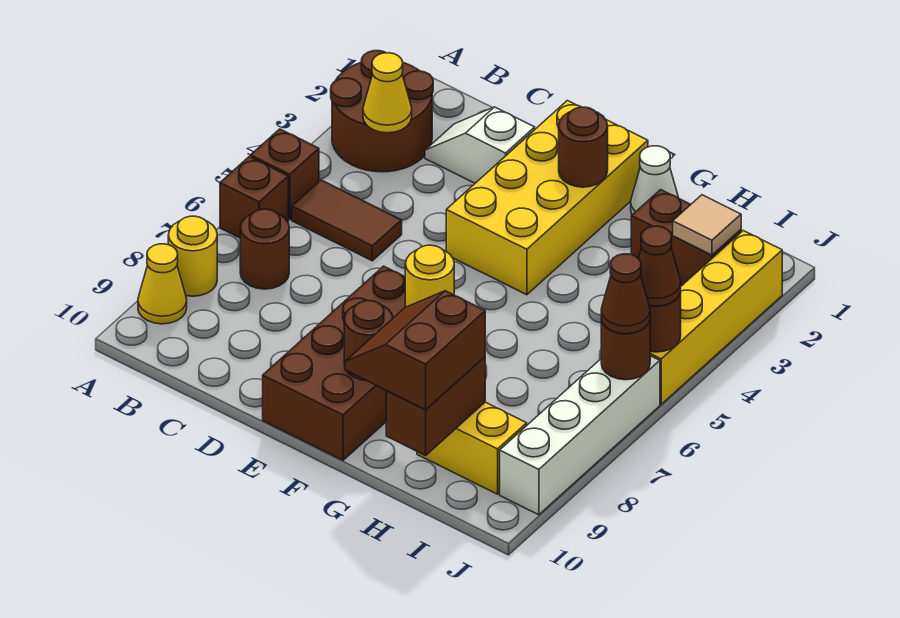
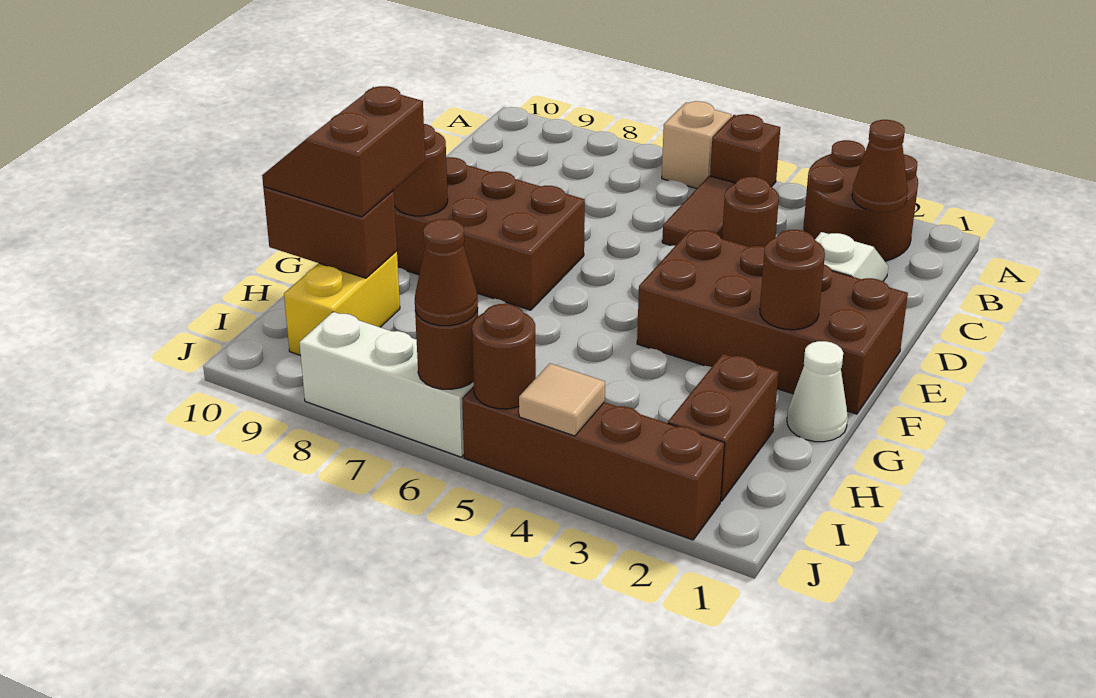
brown brick A6 level 1 -> tan brick A6 level 1
yellow round brick A8 level 1 -> none
yellow cone A9 level 1 -> none
yellow cone B3 level 2 -> none
brown round brick B7 level 1 -> brown round brick C4 level 1
yellow brick E1:F4 level 1 -> brown brick E1:F4 level 1
yellow round brick F7 level 2 -> none
brown slope G9:H10 level 3 top H -> brown slope G9:H10 level 3 top 9
tan tile I2 level 2 -> tan tile J4 level 2
yellow brick J2:J5 level 1 -> brown brick J2:J5 level 1
brown cone J5 level 3 -> brown cone B2 level 2
white brick J6:J9 level 1 -> white brick J6:J8 level 1

